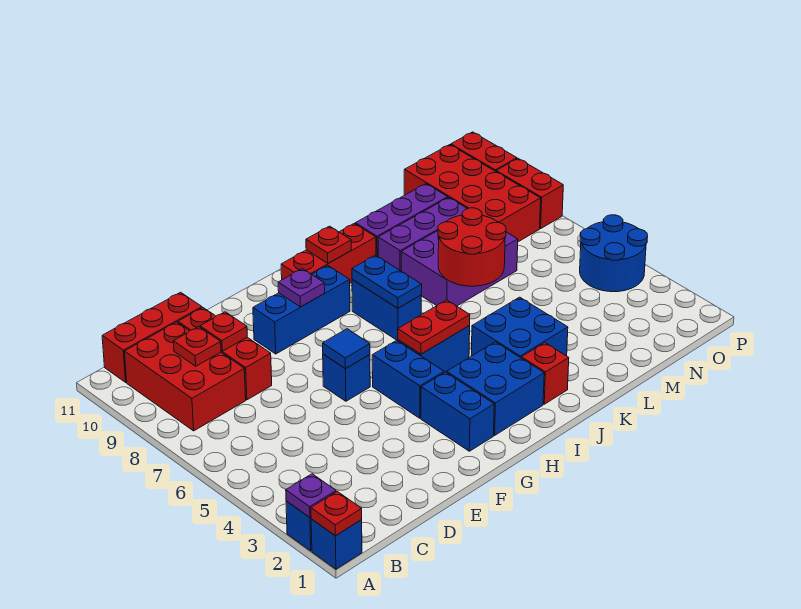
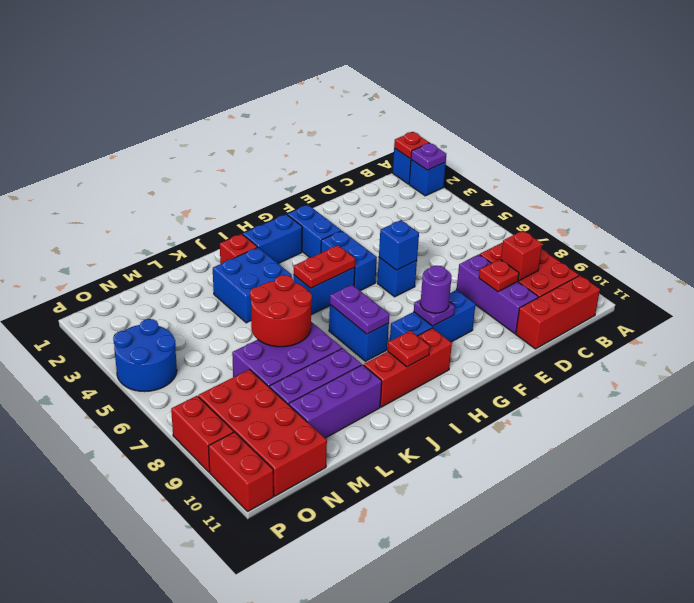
red plate C9 level 2 -> red brick C9 level 2
red brick D8:D10 level 1 -> purple brick D8:D10 level 1
blue tile F6 level 2 -> blue brick F6 level 2
none -> purple round brick G9 level 3
blue brick H2:I3 level 1 -> blue brick H2:I2 level 1
blue plate I7:I8 level 2 -> purple plate I7:I8 level 2

